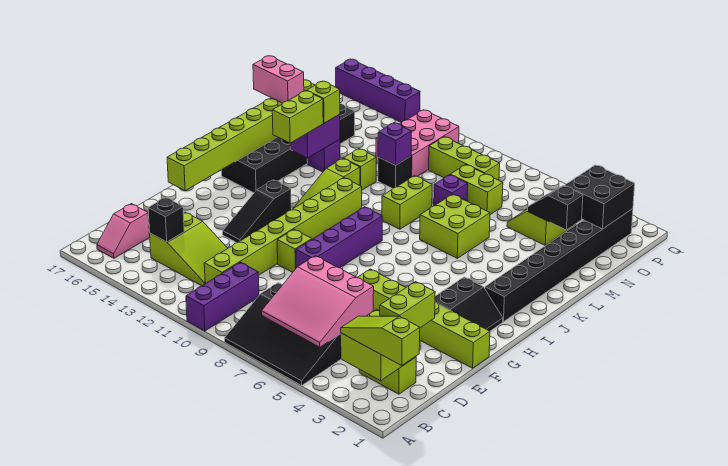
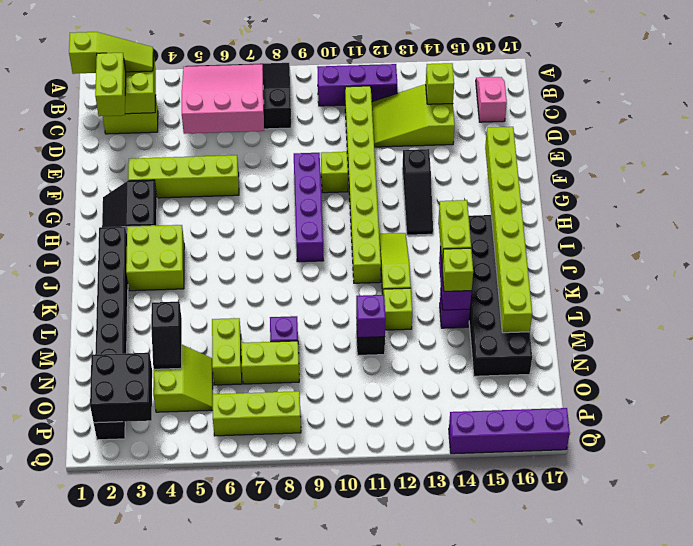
purple brick A10:C10 level 1 -> purple brick B10:B12 level 1
black brick C14 level 2 -> lime brick C14 level 2
lime brick F1:F6 level 1 -> lime brick F3:F6 level 1
black slope F13:H13 level 1 top H -> black slope F13:H13 level 1 top F
lime brick K6:L7 level 1 -> lime brick I3:J4 level 1
lime brick K9:L9 level 1 -> lime brick M6:N6 level 1
pink brick L16:L17 level 3 -> none
black slope N3:N4 level 2 top 3 -> black slope M4:N4 level 2 top M
pink brick N11:P12 level 1 -> none
lime brick O8:O10 level 1 -> lime brick P6:P8 level 1

